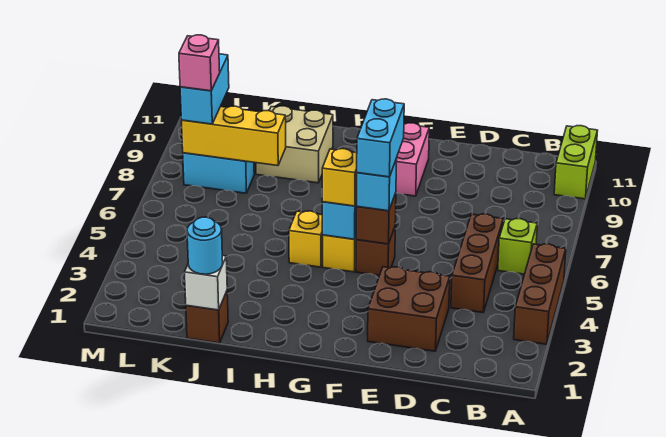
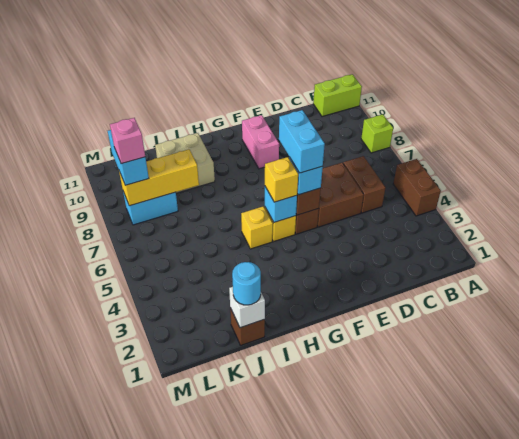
brown brick A3:A5 level 1 -> brown brick A4:A5 level 1
lime brick A10:A11 level 1 -> lime brick A11:B11 level 1
lime brick B6 level 1 -> lime brick A8 level 1
brown brick C4:C6 level 1 -> brown brick C5:C6 level 1
brown brick D2:E3 level 1 -> brown brick D5:E6 level 1

